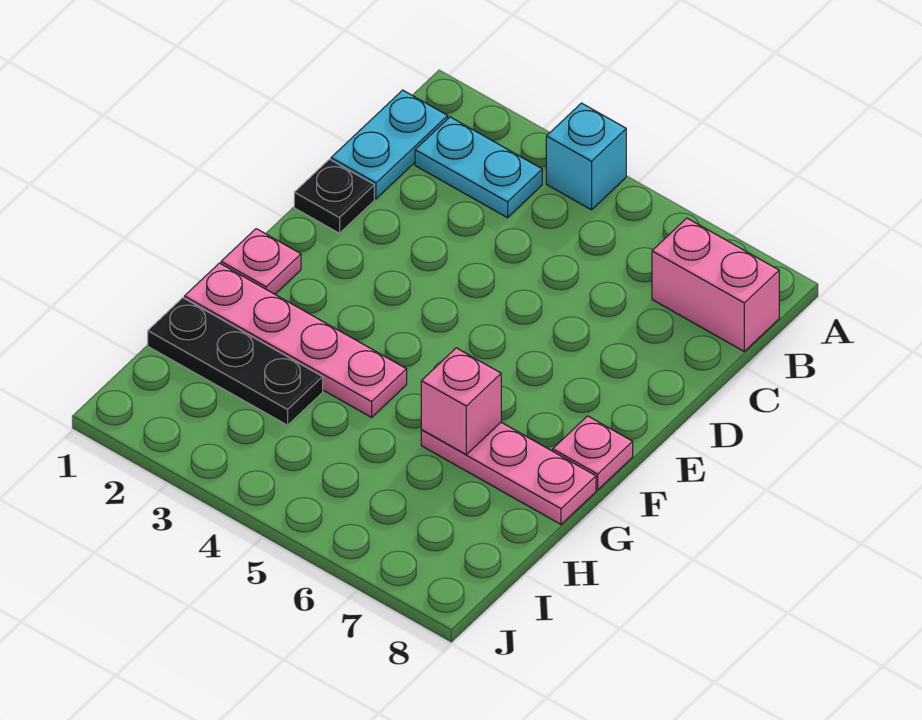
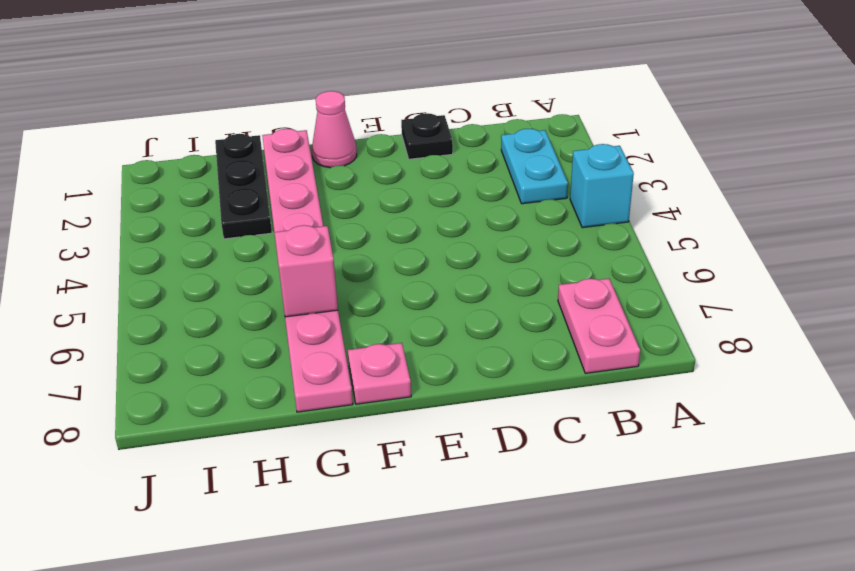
cyan plate B1:C1 level 1 -> none
pink brick B7:B8 level 1 -> pink plate B7:B8 level 1
pink plate F1 level 1 -> pink cone F1 level 1

